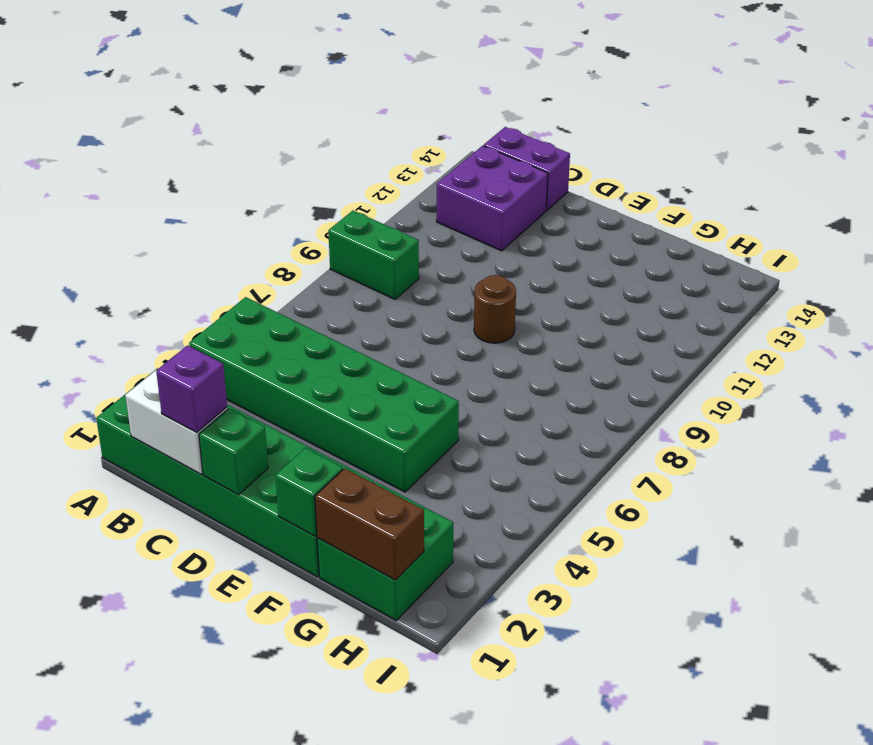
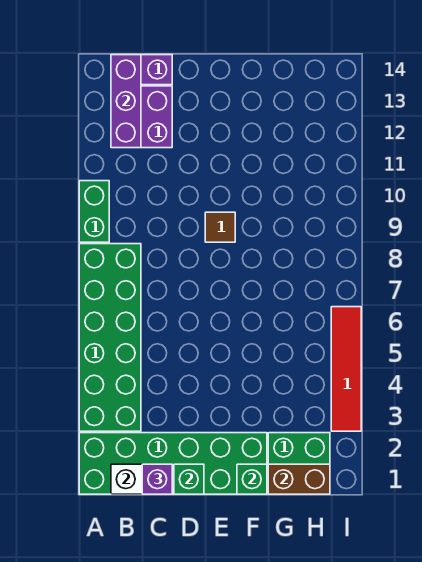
green brick A4:F5 level 1 -> green brick A3:B8 level 1
green brick A9:B9 level 1 -> green brick A9:A10 level 1
none -> purple brick B12:B14 level 2
brown round brick E9 level 1 -> brown tile E9 level 1
none -> red tile I3:I6 level 1

